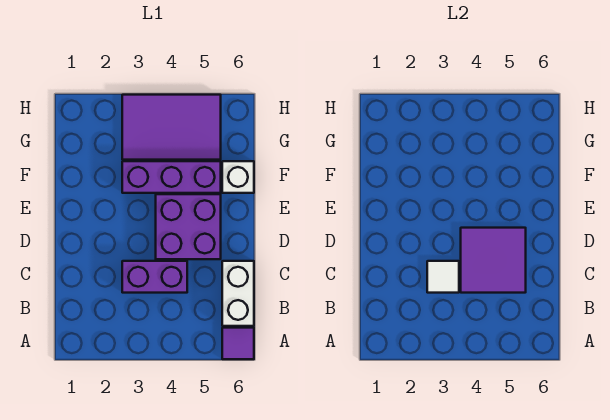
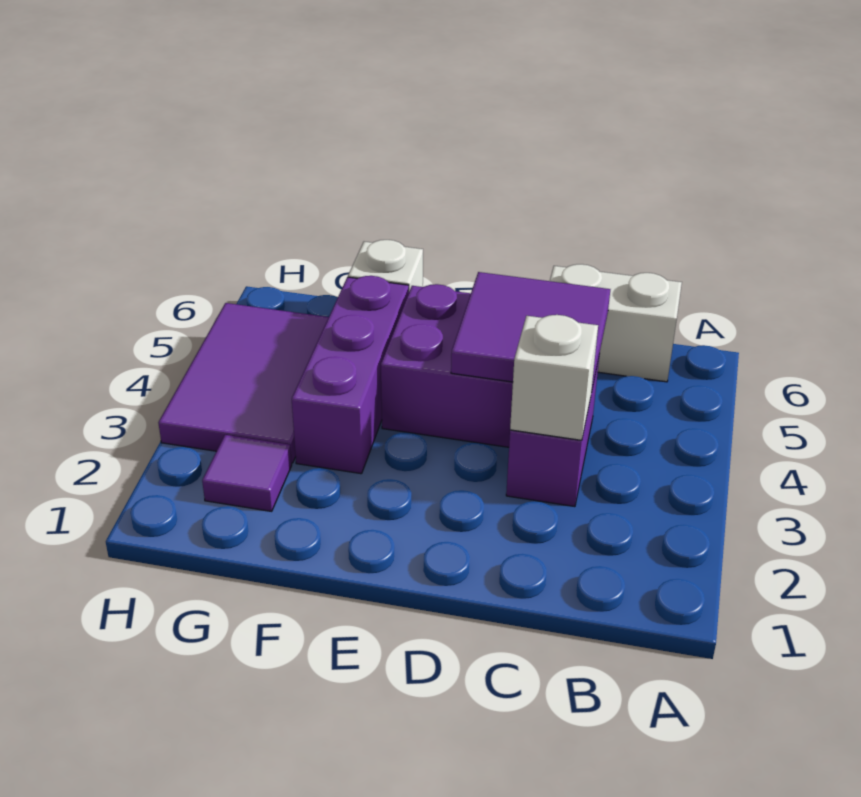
purple tile A6 level 1 -> purple tile G2 level 1
white tile C3 level 2 -> white brick C3 level 2

